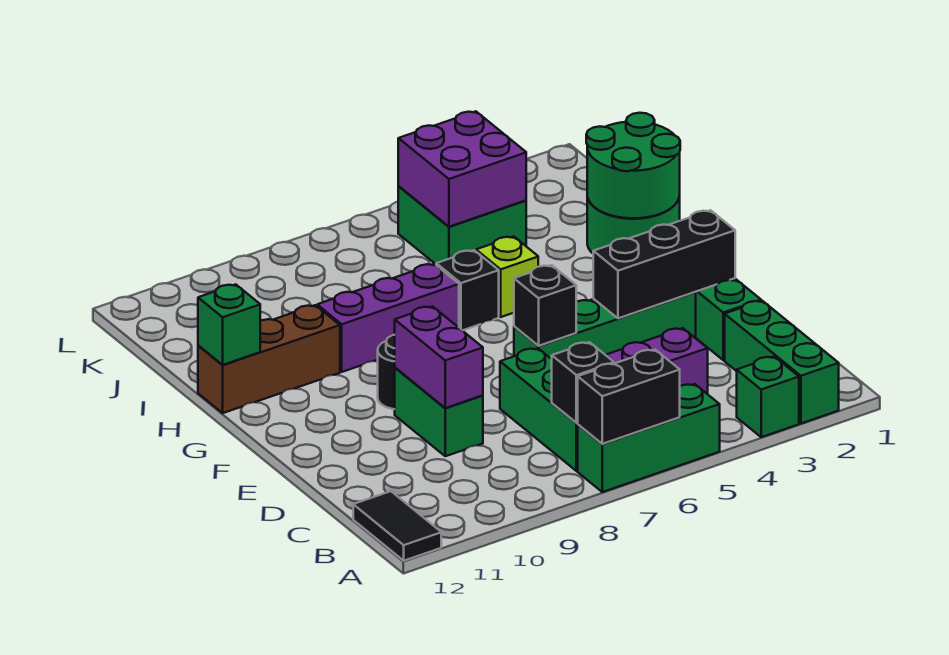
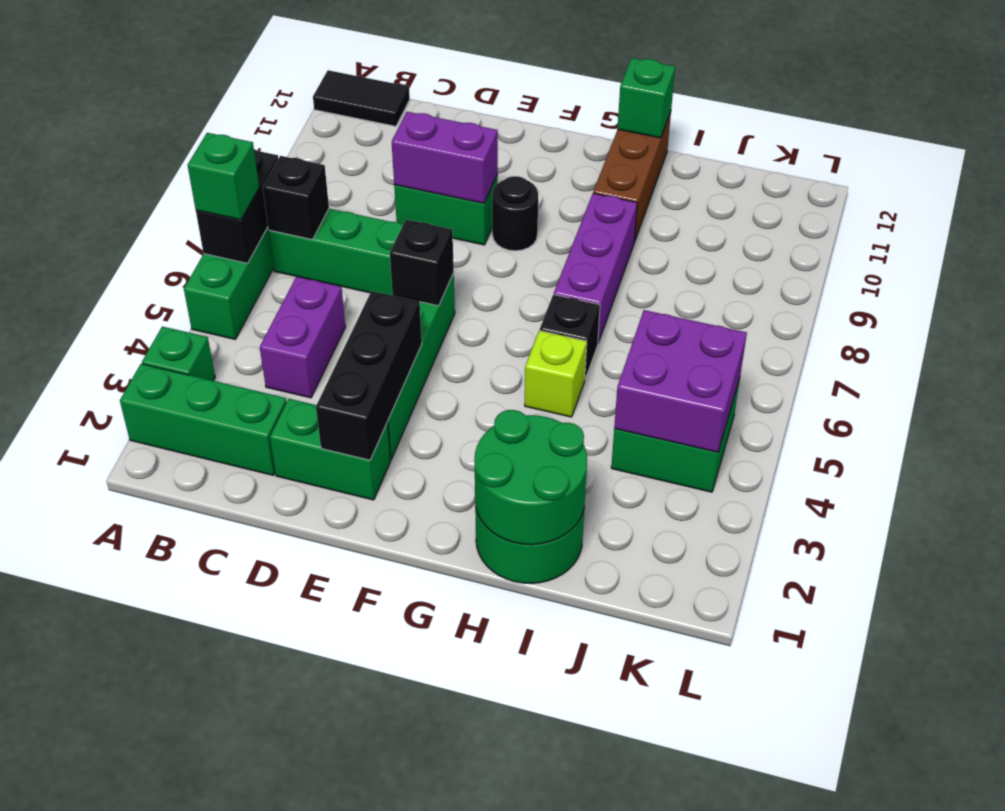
none -> green brick A6 level 3

